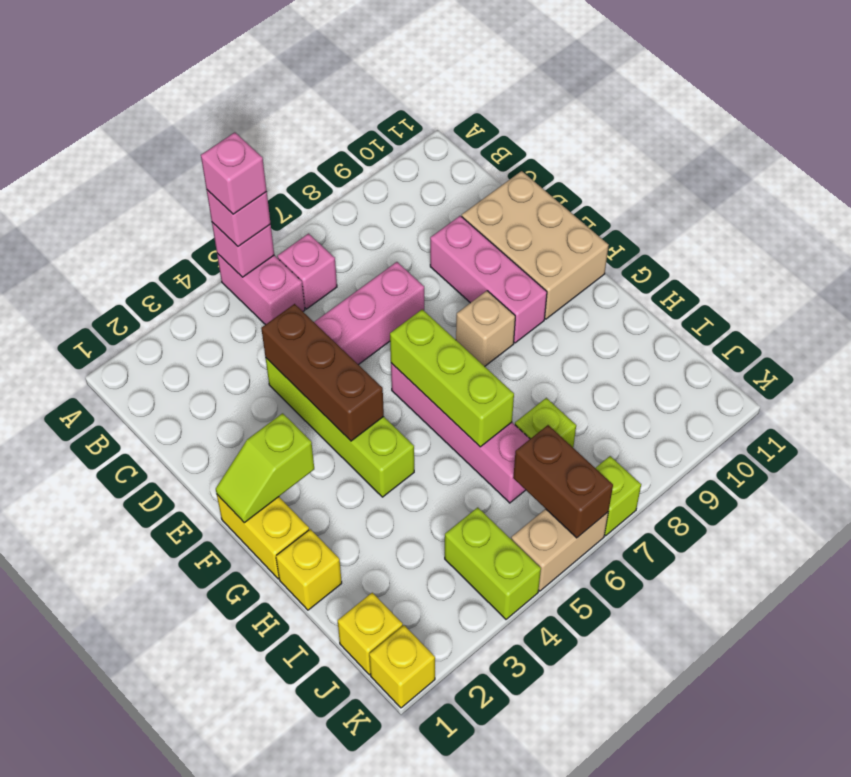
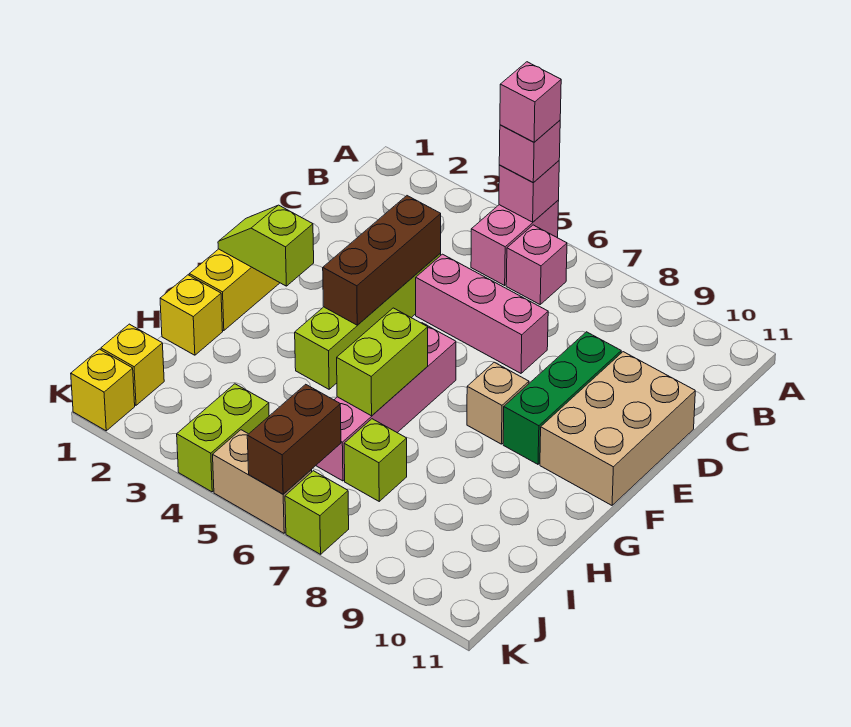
pink brick D9:F9 level 1 -> green brick D9:F9 level 1
lime brick F6:H6 level 2 -> lime brick G6:H6 level 2

